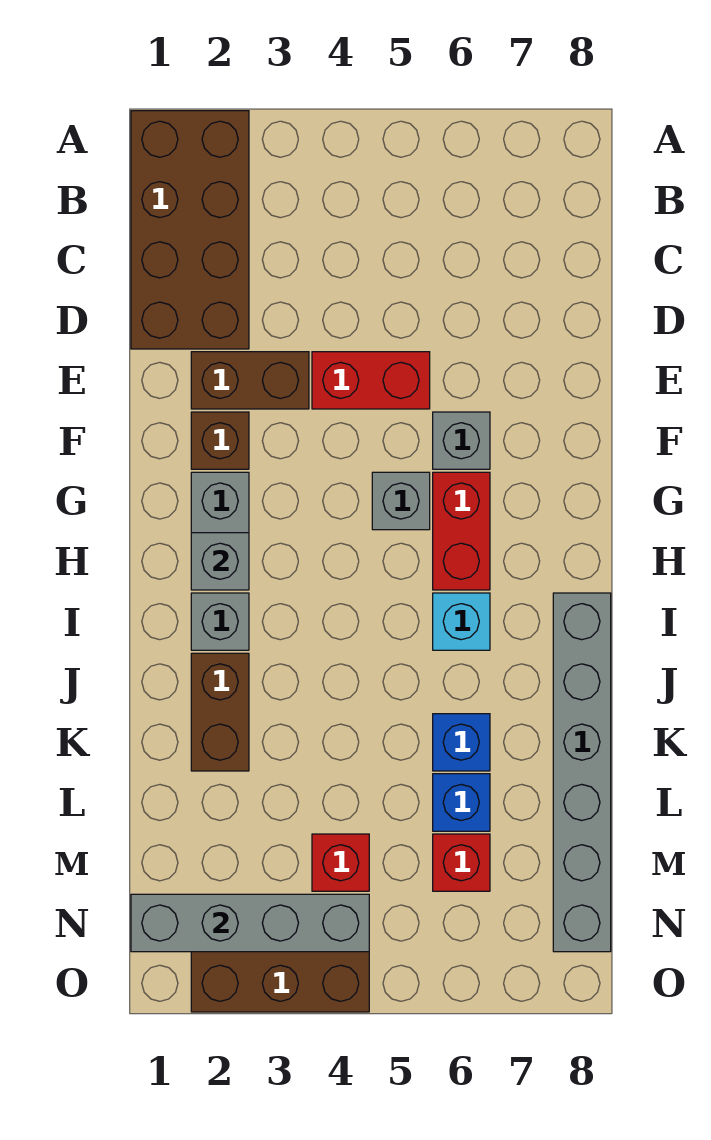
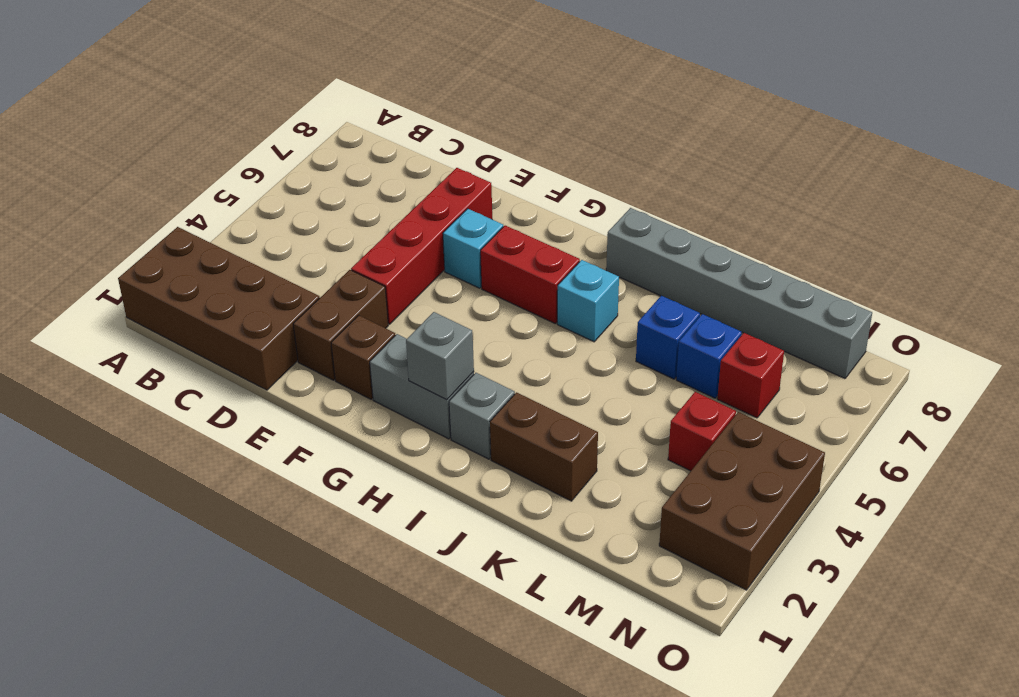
red brick E4:E5 level 1 -> red brick E4:E7 level 1
grey brick F6 level 1 -> cyan brick F6 level 1
grey brick G5 level 1 -> none
grey brick N1:N4 level 2 -> none

